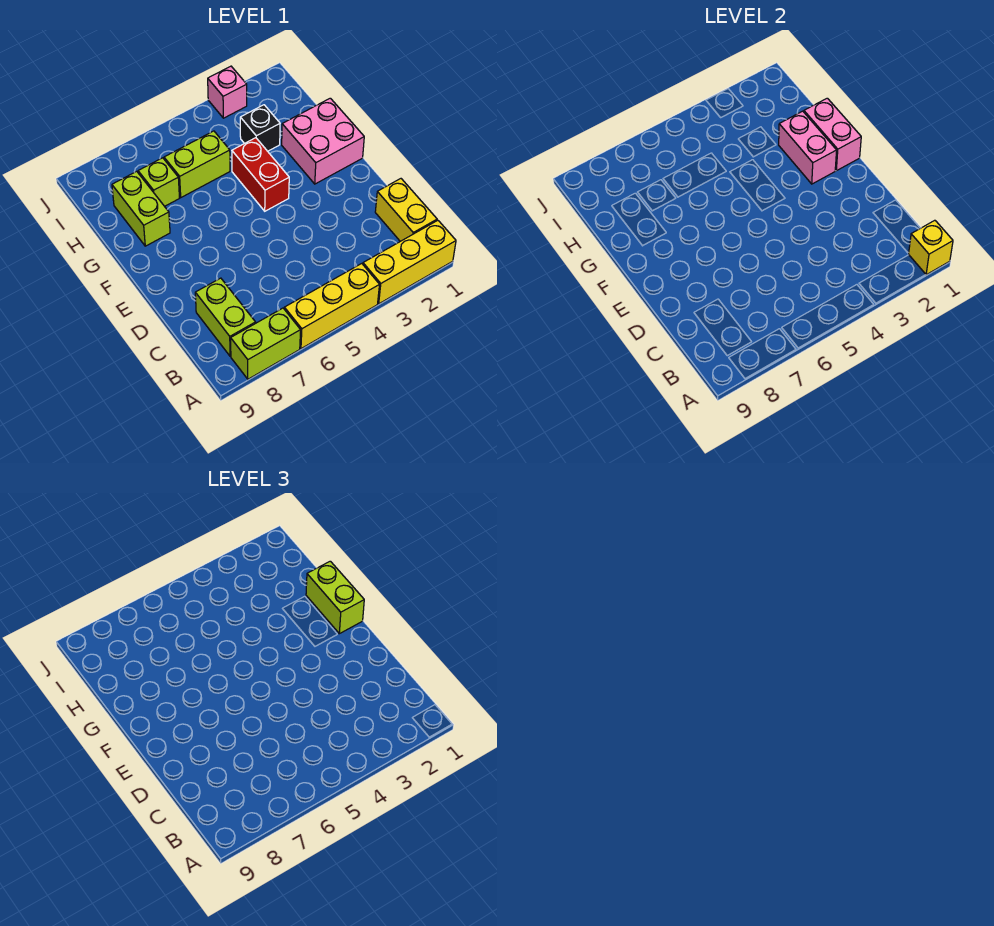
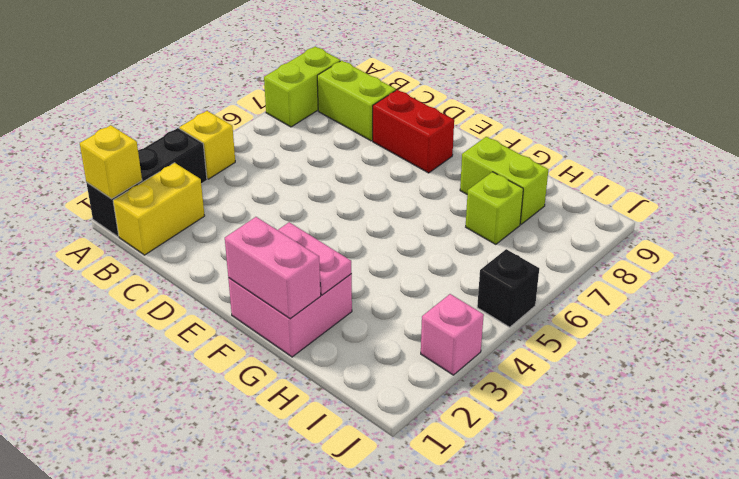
yellow brick A1:A3 level 1 -> black brick A1:A3 level 1
yellow brick A4:A6 level 1 -> yellow brick A4 level 1
yellow brick B1:C1 level 1 -> yellow brick B1:B2 level 1
lime brick F1:G1 level 3 -> none
pink brick F2:G2 level 2 -> pink plate F2:G2 level 2
red brick F4:G4 level 1 -> red brick D8:E8 level 1
black brick H3 level 1 -> black brick J5 level 1
lime brick H5:H6 level 1 -> none

